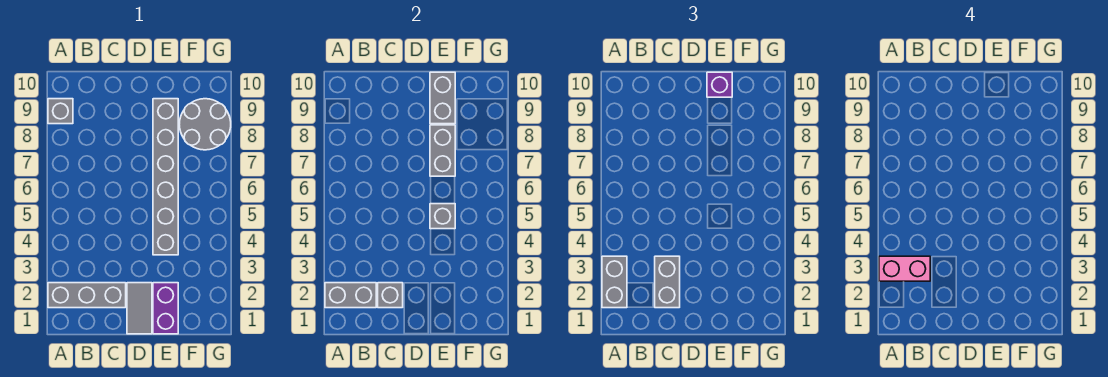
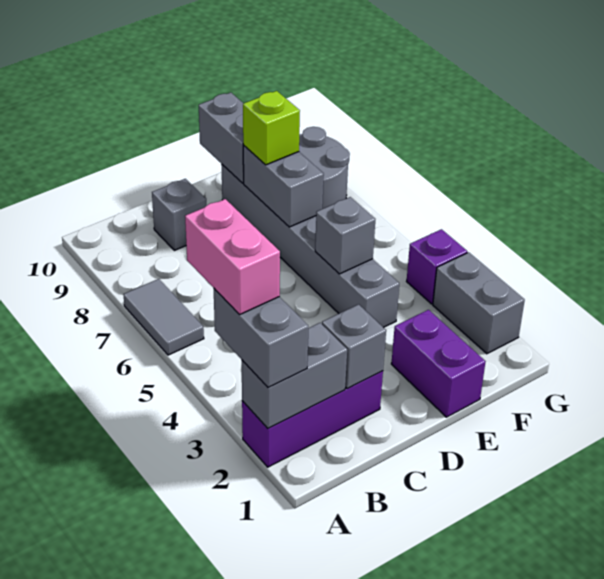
grey brick A2:C2 level 1 -> purple brick A2:C2 level 1
pink brick A3:B3 level 4 -> pink brick A3:A4 level 4
grey brick A9 level 1 -> grey brick C9 level 1
grey brick C2:C3 level 3 -> grey brick G2:G3 level 1
grey tile D1:D2 level 1 -> grey tile A6:A7 level 1
none -> lime brick E8 level 3
purple brick E10 level 3 -> purple brick G4 level 1

